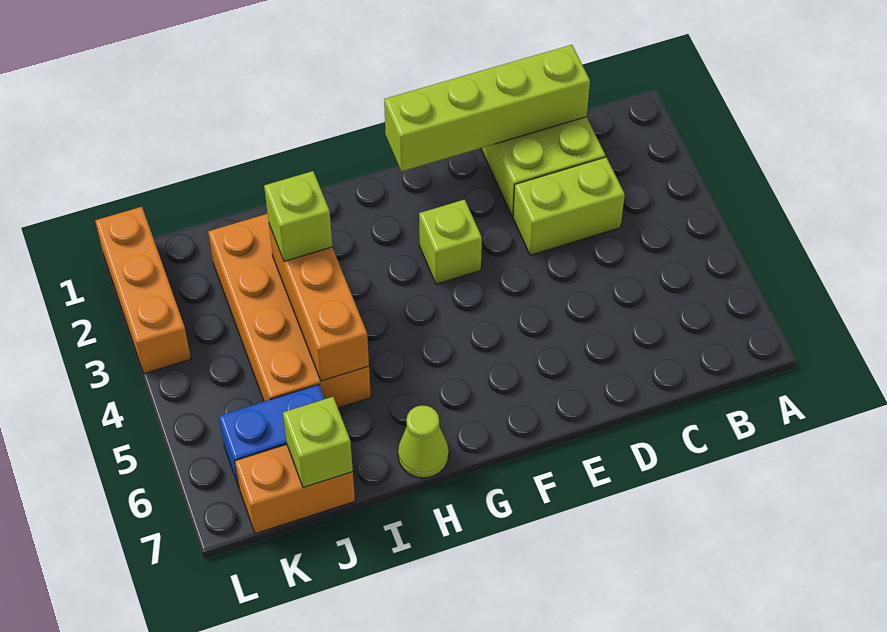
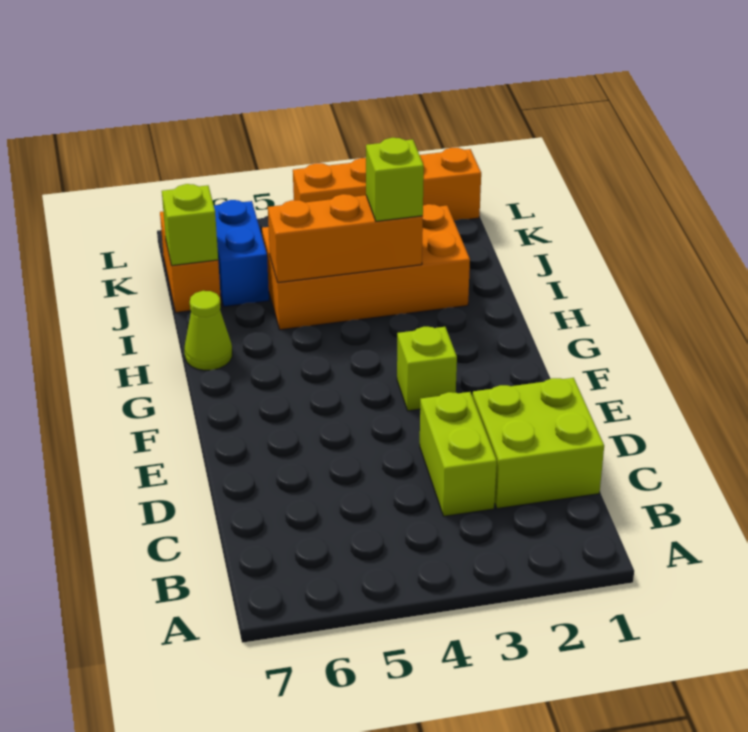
lime brick C1:F1 level 2 -> none
orange brick L1:L3 level 1 -> orange brick L1:L4 level 1

